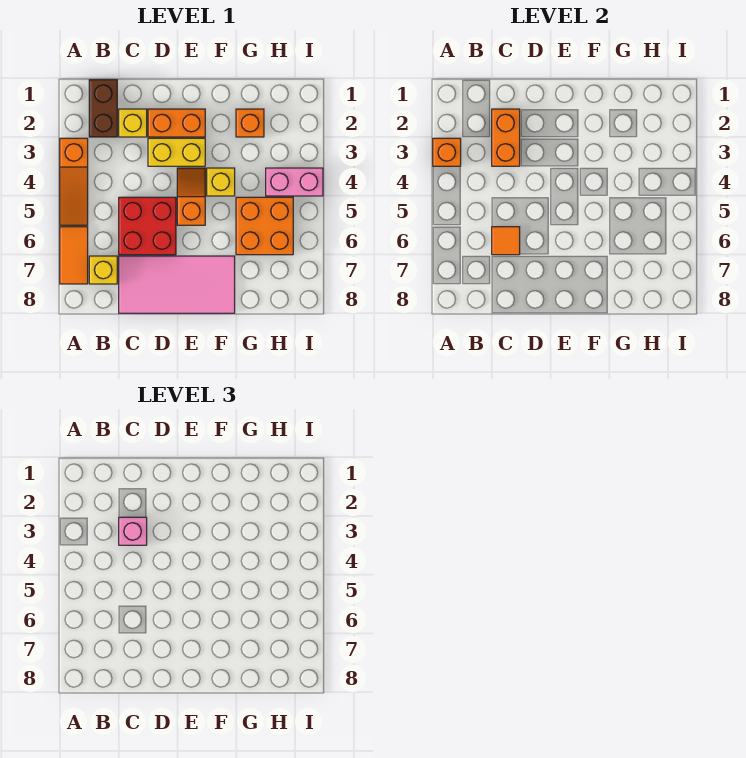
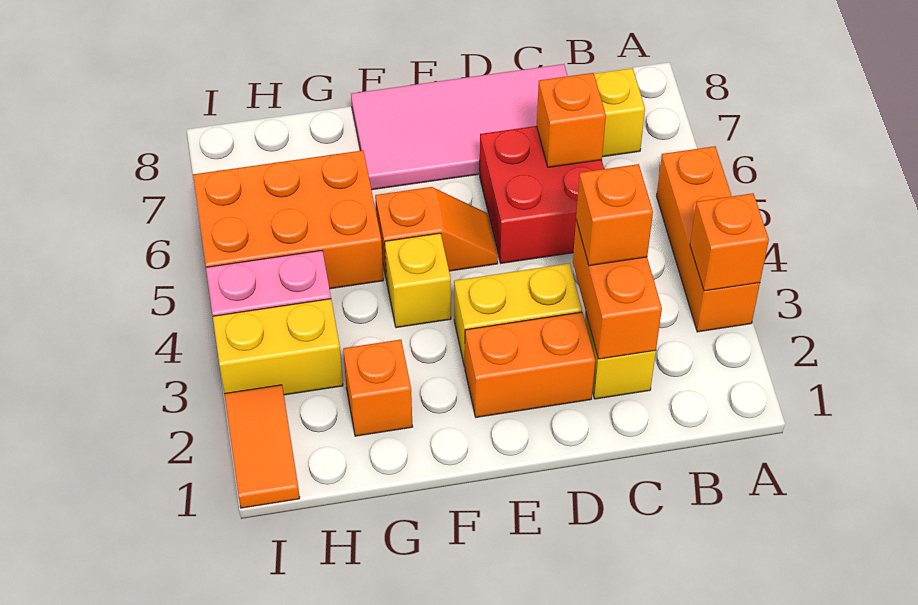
orange slope A3:A5 level 1 top 3 -> orange brick A3:A5 level 1
orange tile A6:A7 level 1 -> orange tile I1:I2 level 1
brown brick B1:B2 level 1 -> none
pink brick C3 level 3 -> orange brick C3 level 3
orange tile C6 level 2 -> orange brick C6 level 2
orange slope E4:E5 level 1 top 5 -> orange slope E5:F5 level 1 top F
orange brick G5:H6 level 1 -> orange brick G5:I6 level 1
none -> yellow brick H3:I3 level 1

